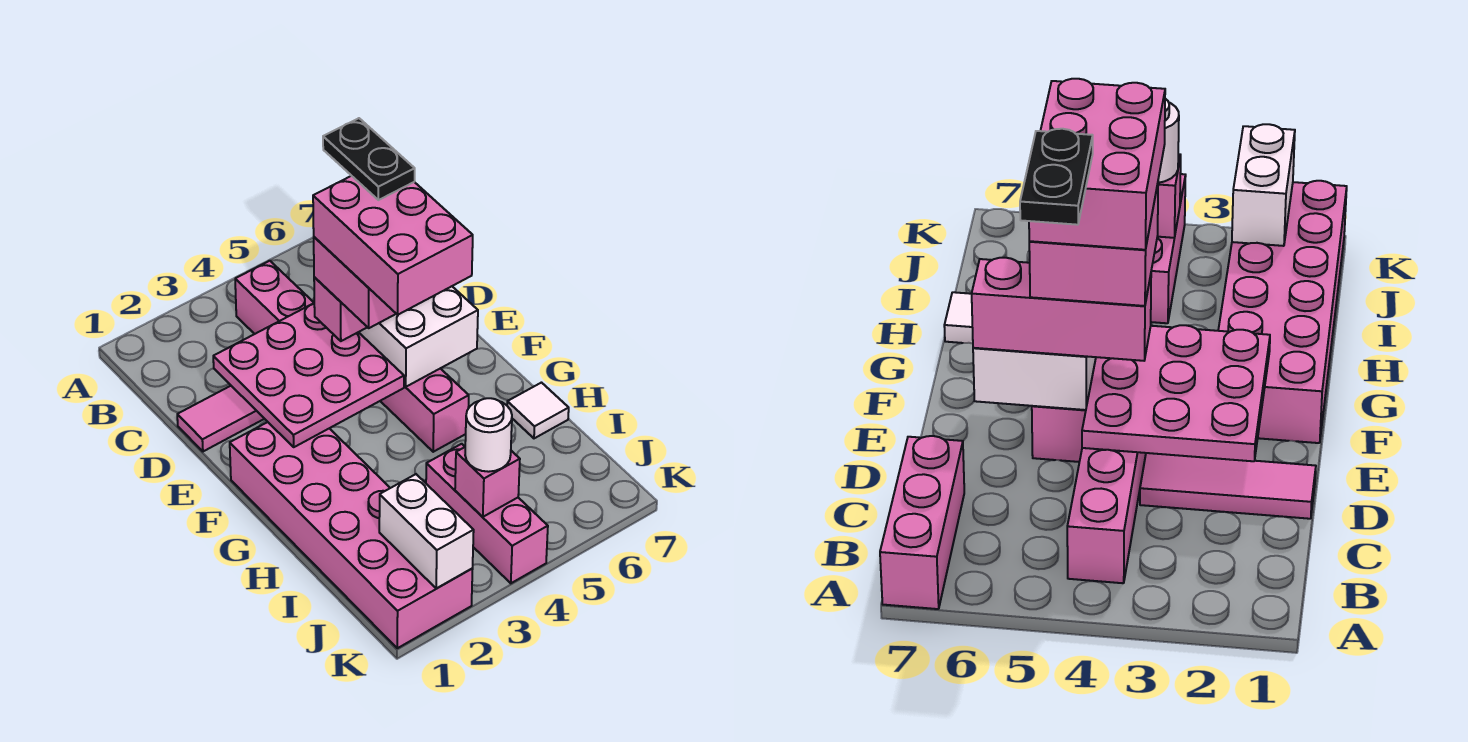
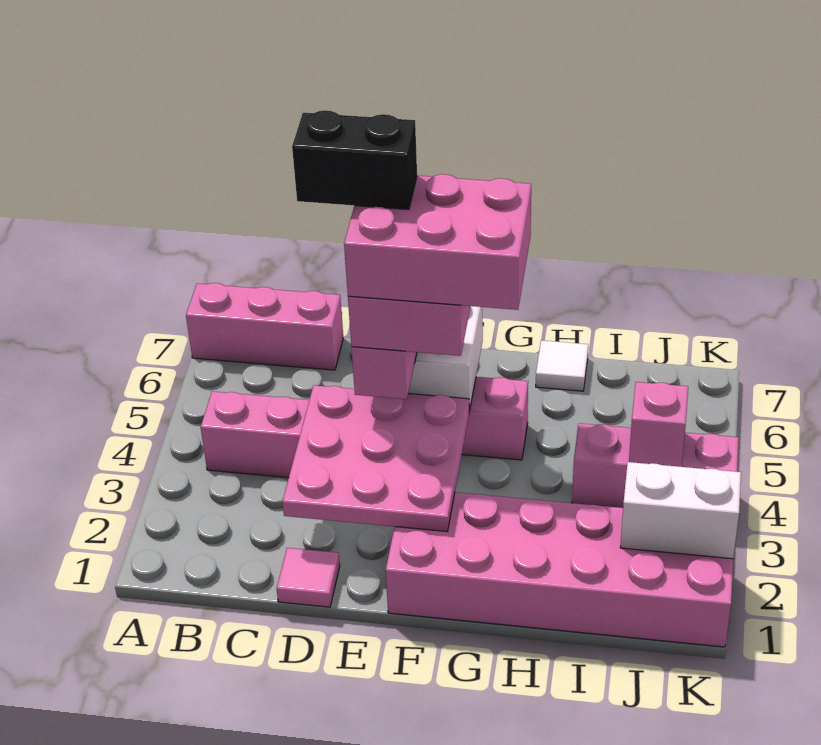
pink tile D1:D3 level 1 -> pink tile D1 level 1
black plate D5:E5 level 6 -> black brick D5:E5 level 6
white round brick J4 level 3 -> none

